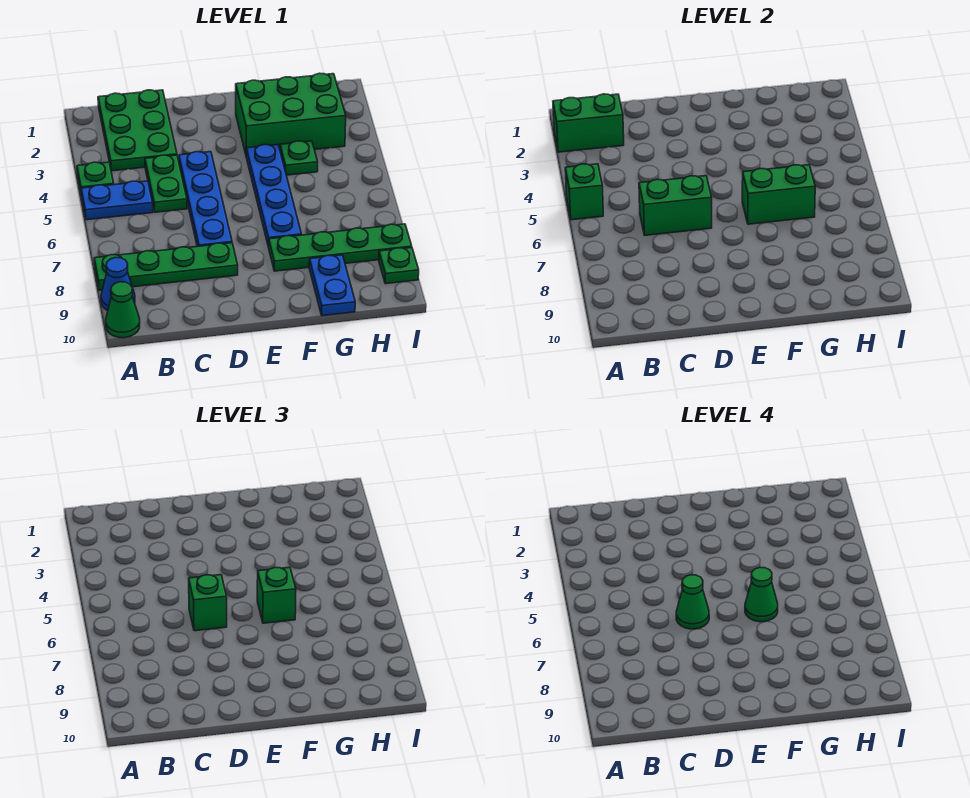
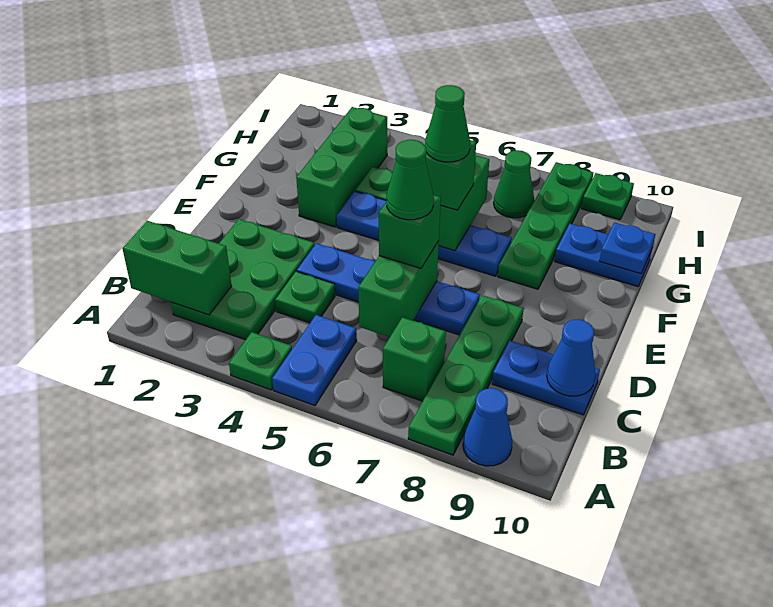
green brick A2:B2 level 2 -> green brick B1:B2 level 2
green brick A5 level 2 -> green brick B7 level 1
green cone A10 level 1 -> green cone H7 level 1
green plate B1:C3 level 1 -> green plate B2:D3 level 1
green plate C4:C5 level 1 -> green plate C4 level 1
none -> blue plate C9:C10 level 1
none -> blue cone C10 level 2
green brick F2:H3 level 1 -> green brick F3:H3 level 1
none -> blue plate G10 level 2

